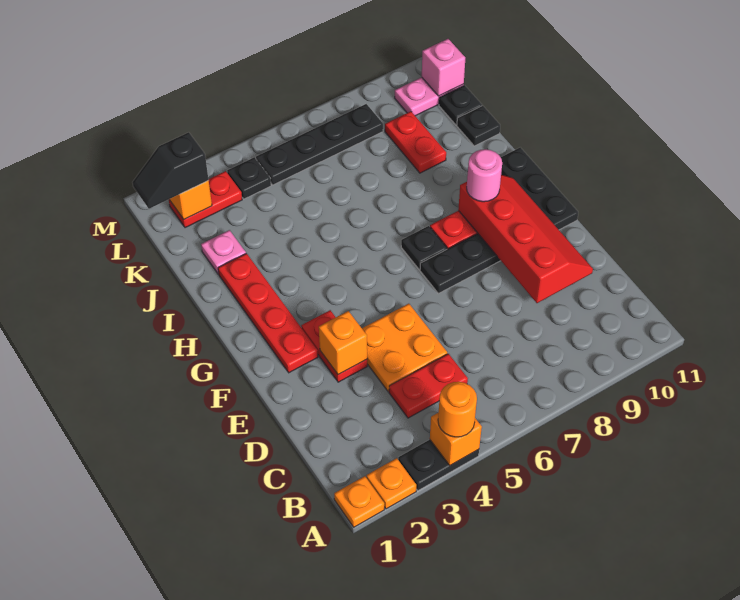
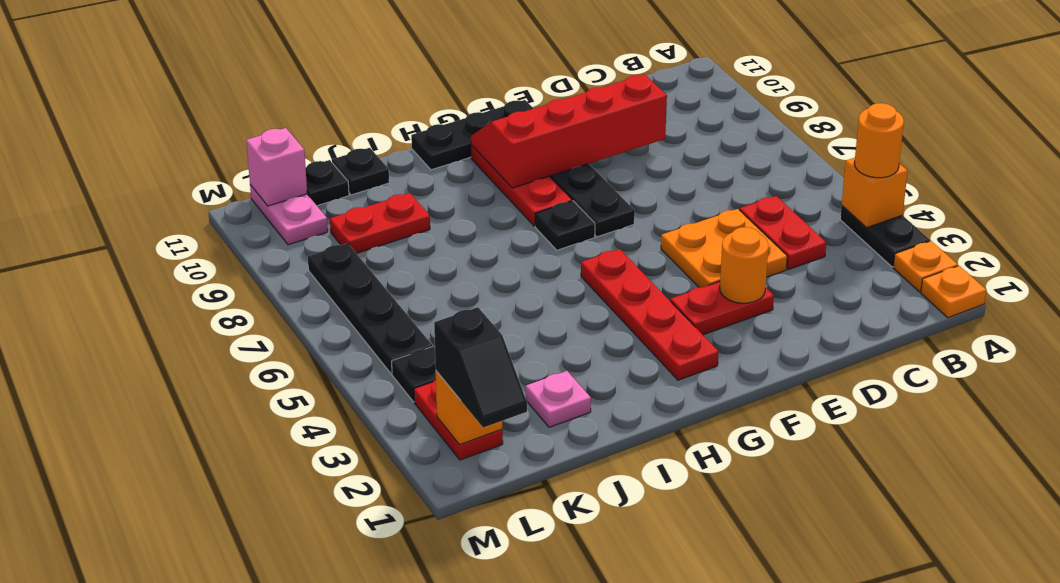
orange brick E3 level 2 -> orange round brick E3 level 2
red plate F2:I2 level 1 -> red plate G2:G5 level 1
pink round brick G9 level 3 -> none

